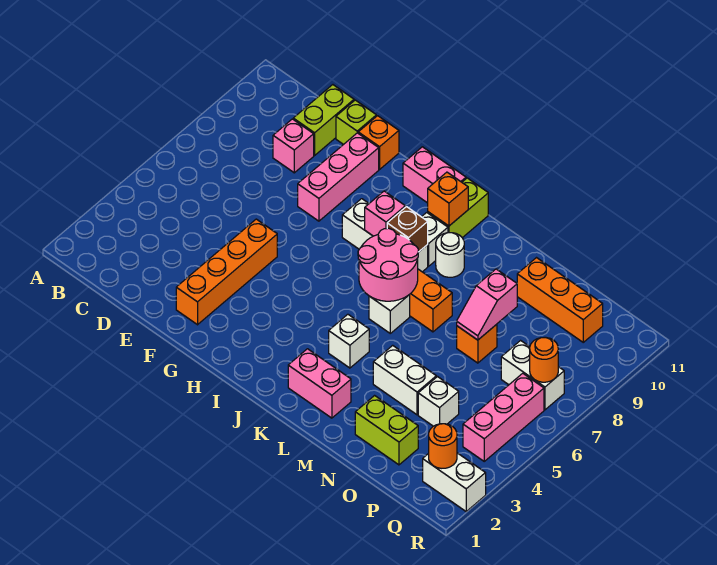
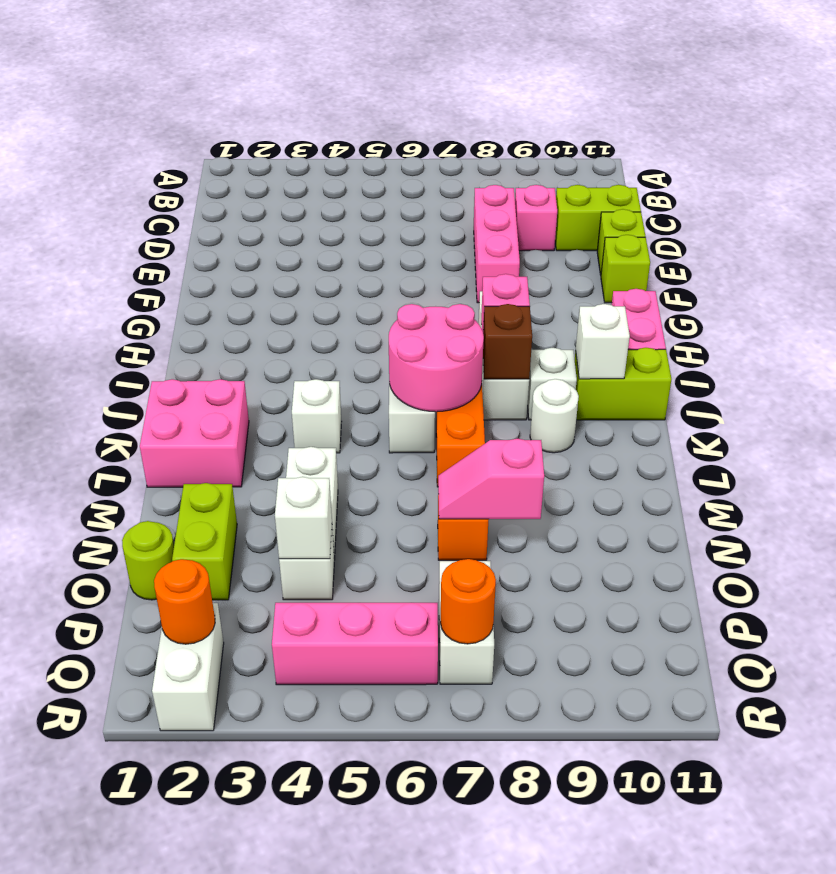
orange brick F2:F5 level 1 -> none
pink brick F8:F10 level 1 -> pink brick D8:F8 level 1
orange brick F11 level 1 -> lime brick F11 level 1
orange brick J10 level 2 -> white brick J10 level 2
pink brick K2:L2 level 1 -> pink brick K1:L2 level 1
orange brick N10:P10 level 1 -> none
none -> lime round brick O1 level 1
none -> white brick O4 level 2

